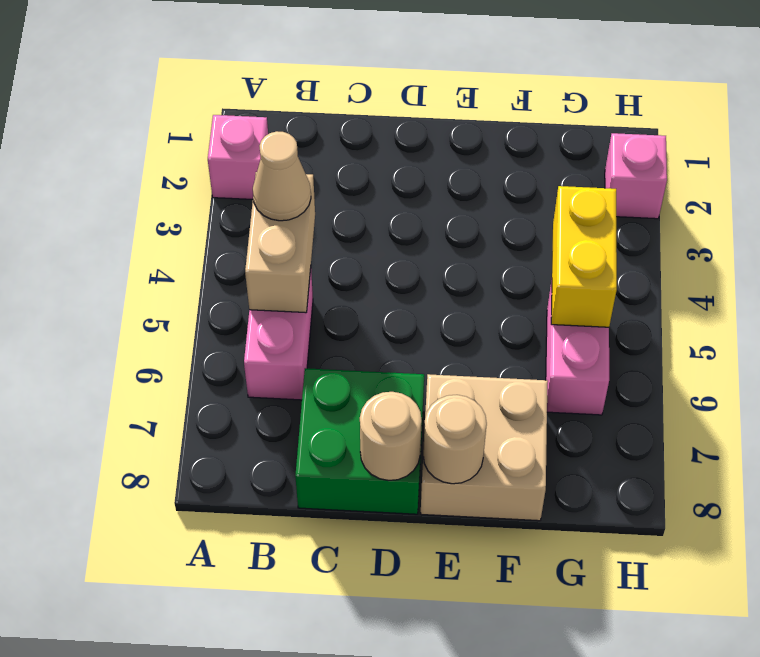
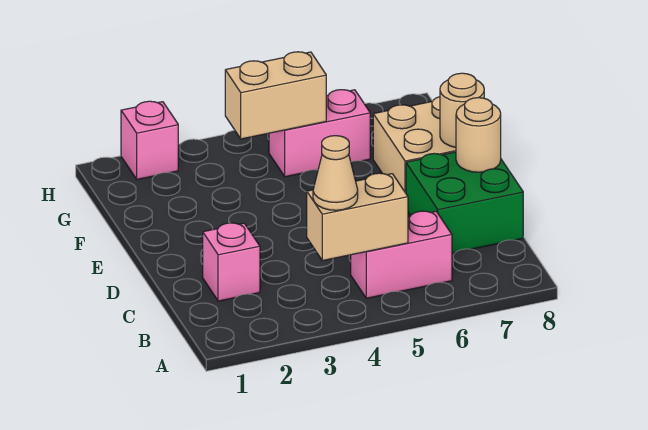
pink brick A2 level 1 -> pink brick C2 level 1
yellow brick G4:G5 level 2 -> tan brick G4:G5 level 2

